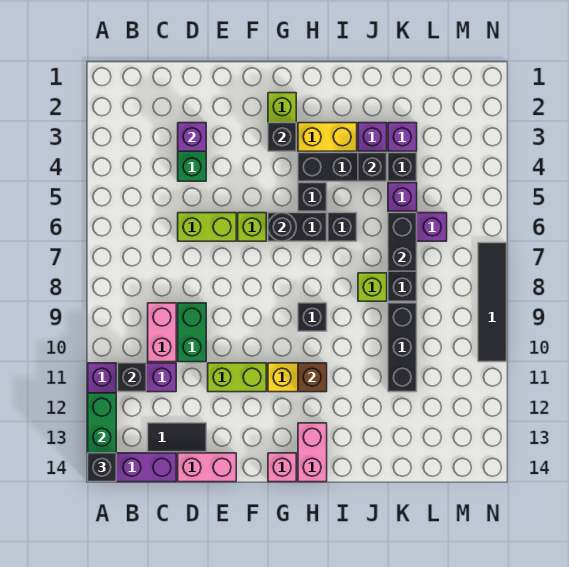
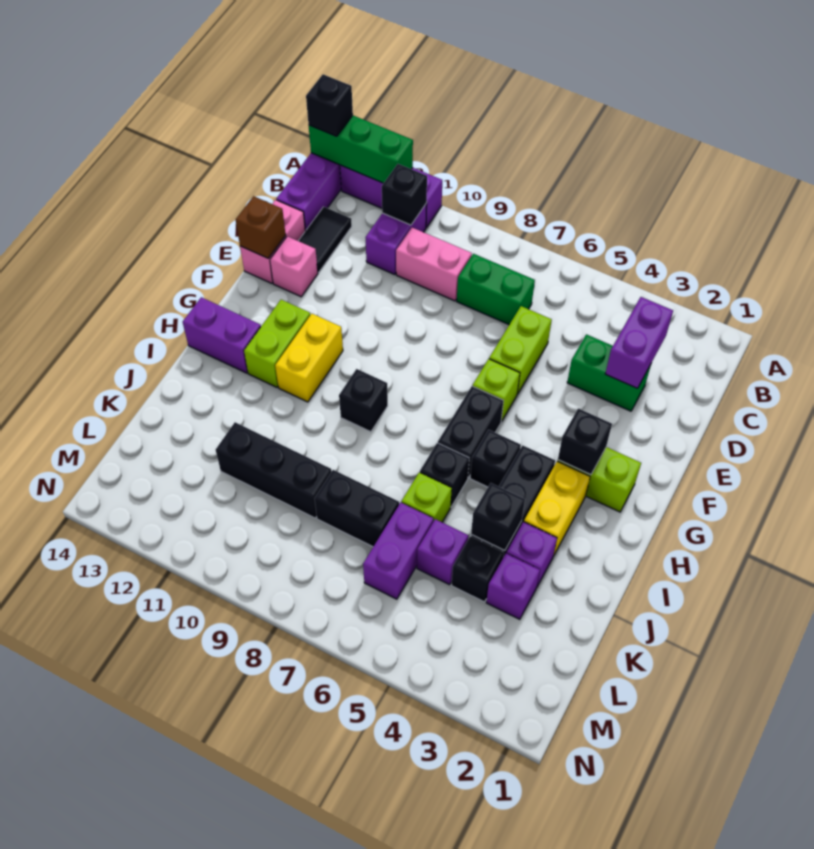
purple brick D3 level 2 -> purple brick C3:D3 level 2
green brick D9:D10 level 1 -> green brick C7:C8 level 1
lime brick E11:F11 level 1 -> lime brick G12:H12 level 1
black round brick G6 level 2 -> none
pink brick G14 level 1 -> pink brick E13 level 1
brown brick H11 level 2 -> brown brick E14 level 2
pink brick H13:H14 level 1 -> purple brick H13:H14 level 1
lime brick J8 level 1 -> lime brick J6 level 1
black brick K6:K7 level 2 -> none
black tile N7:N10 level 1 -> none

